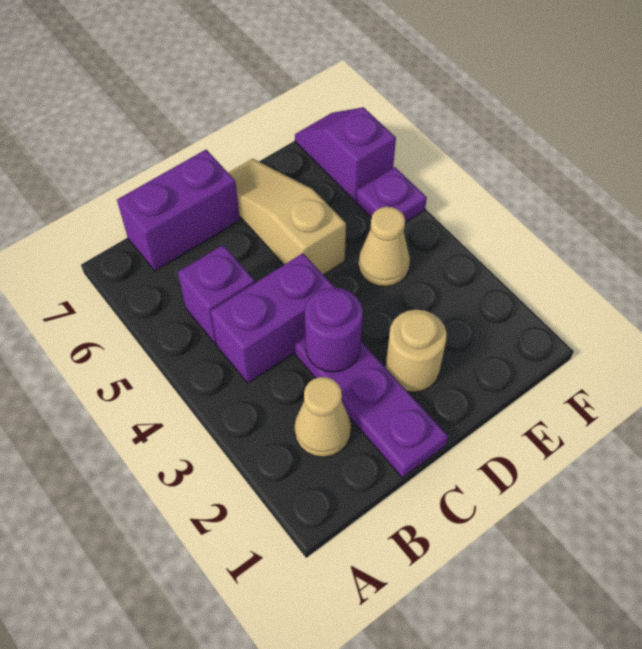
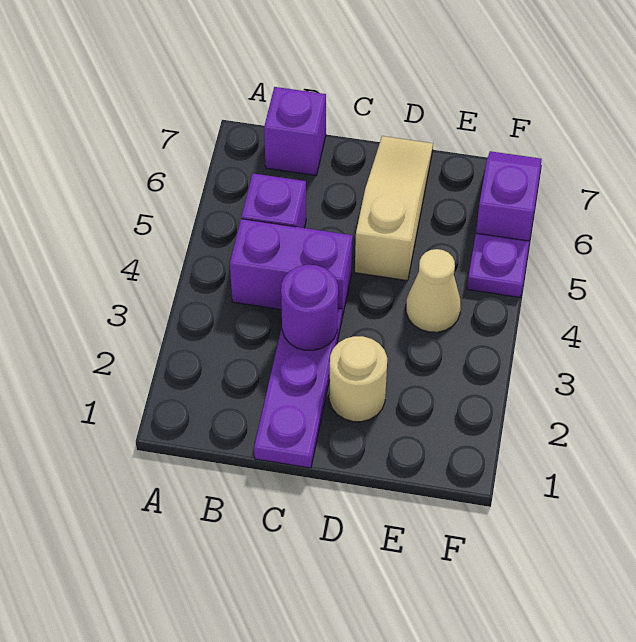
tan cone B2 level 1 -> none
purple brick B7:C7 level 1 -> purple brick B7 level 1

